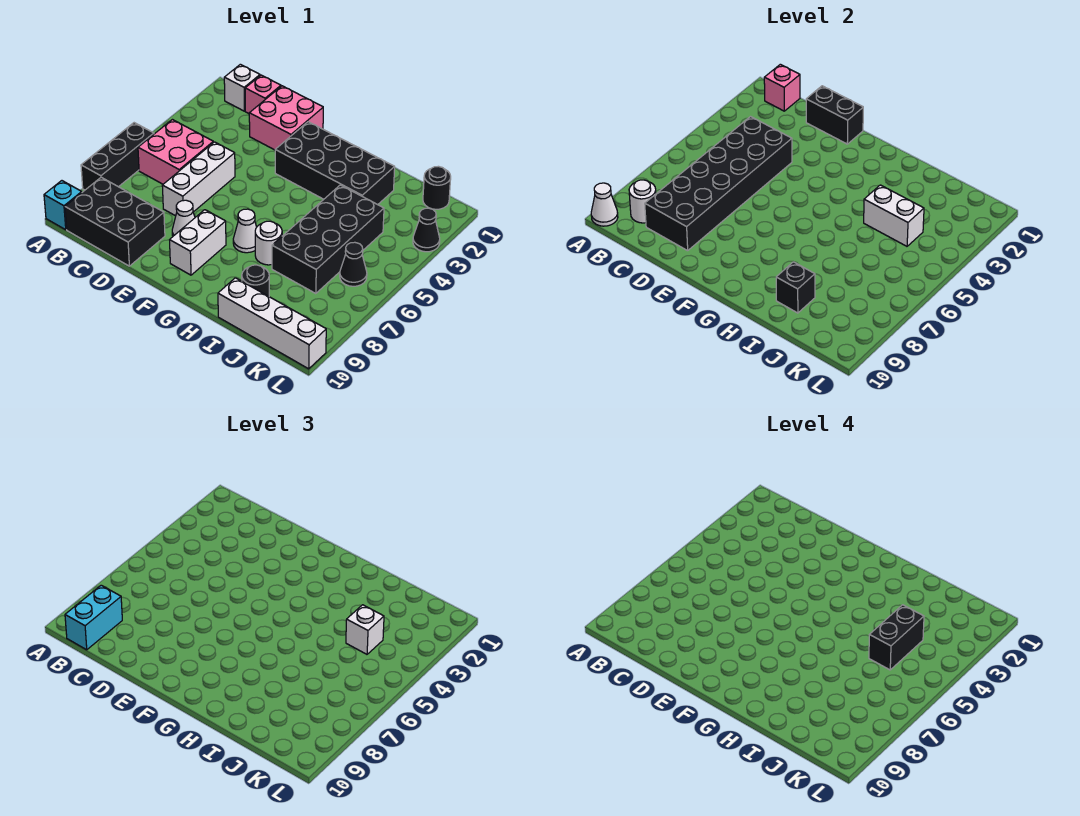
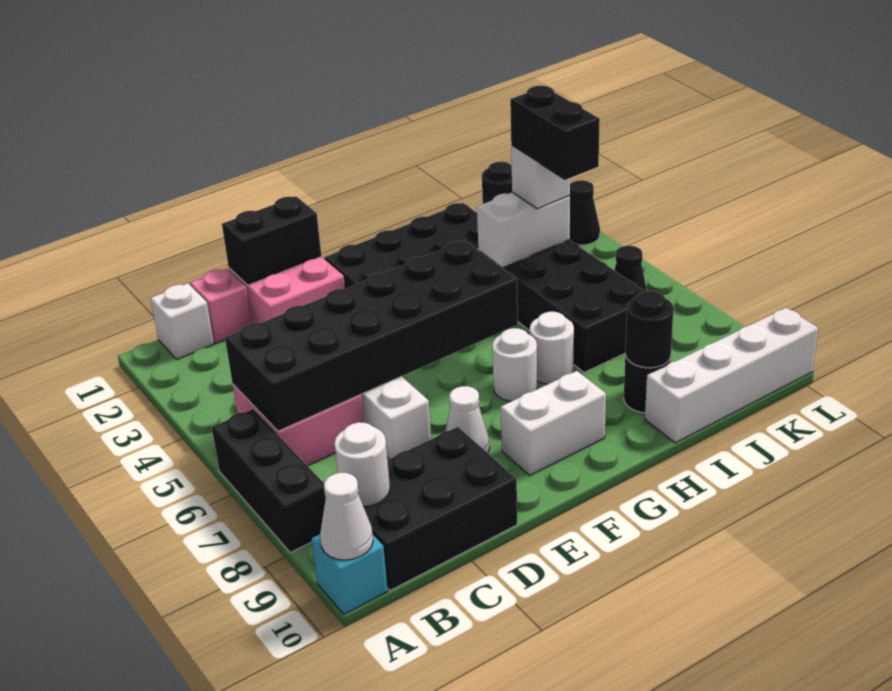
pink brick B1 level 2 -> none
cyan brick B9:B10 level 3 -> none
black brick C4:D9 level 2 -> black brick B5:G6 level 2
white brick F8:F9 level 1 -> white brick F9:G9 level 1
white cone G7 level 1 -> white round brick G7 level 1
black brick I9 level 2 -> black round brick I9 level 2

